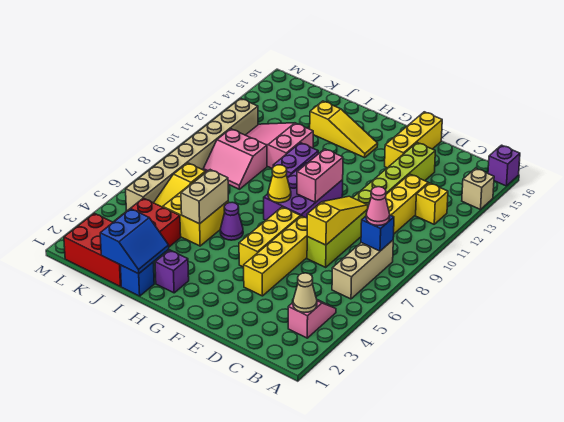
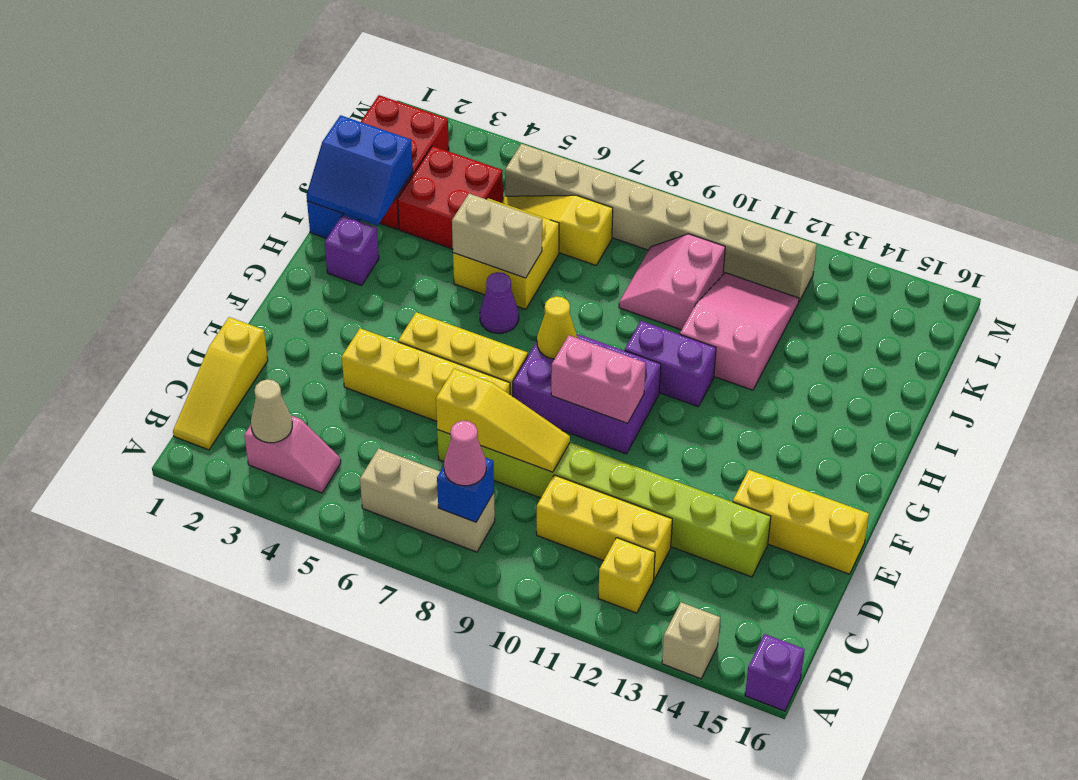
yellow slope G14:I14 level 1 top I -> yellow slope B1:D1 level 1 top D

